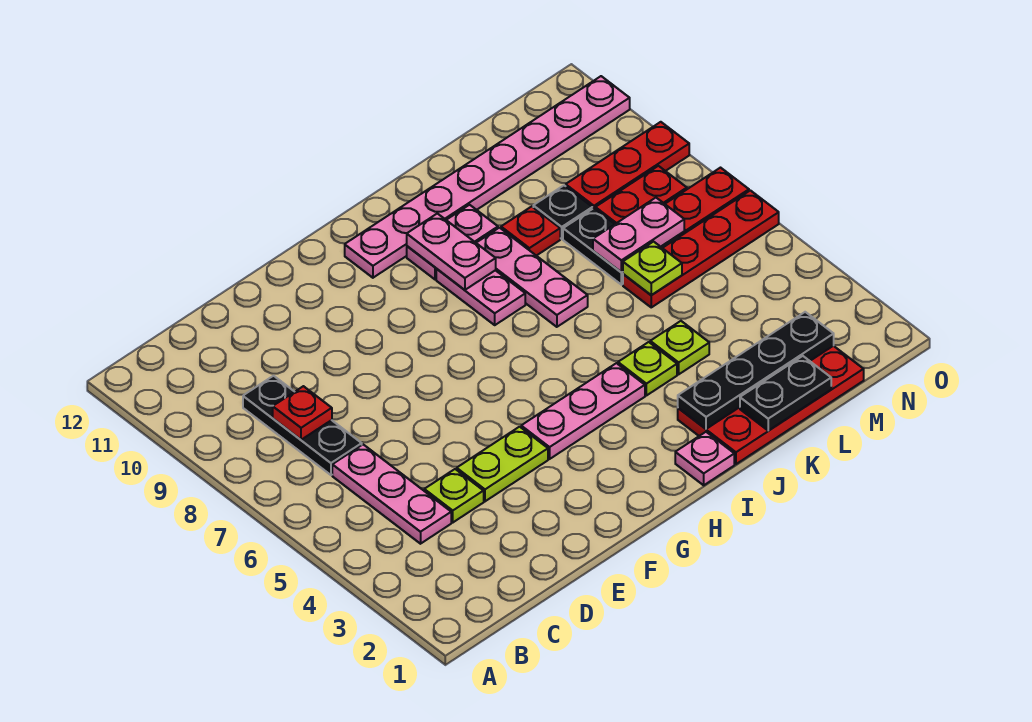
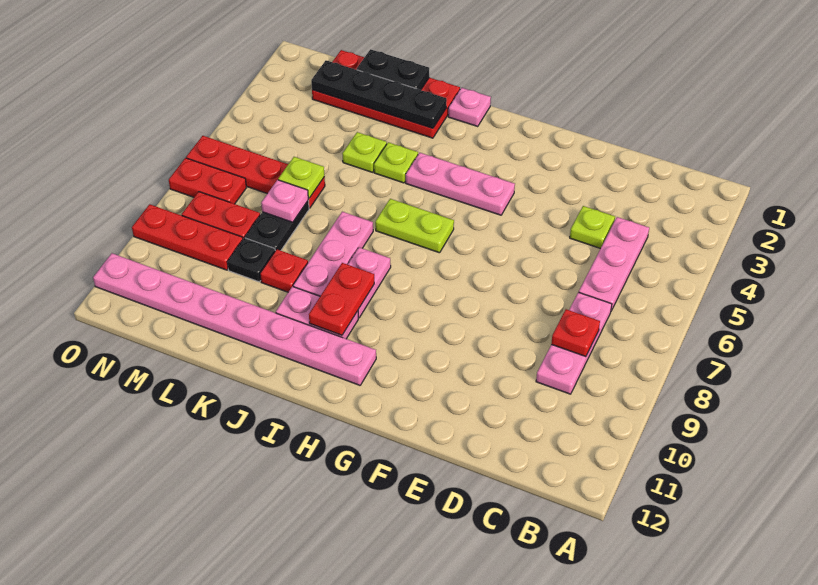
black plate C7:C9 level 1 -> pink plate C7:C9 level 1
lime plate E4:F4 level 1 -> lime plate H6:I6 level 1
pink plate I9:I10 level 2 -> red plate I9:I10 level 2
pink plate L7:M7 level 2 -> pink plate L7 level 2

